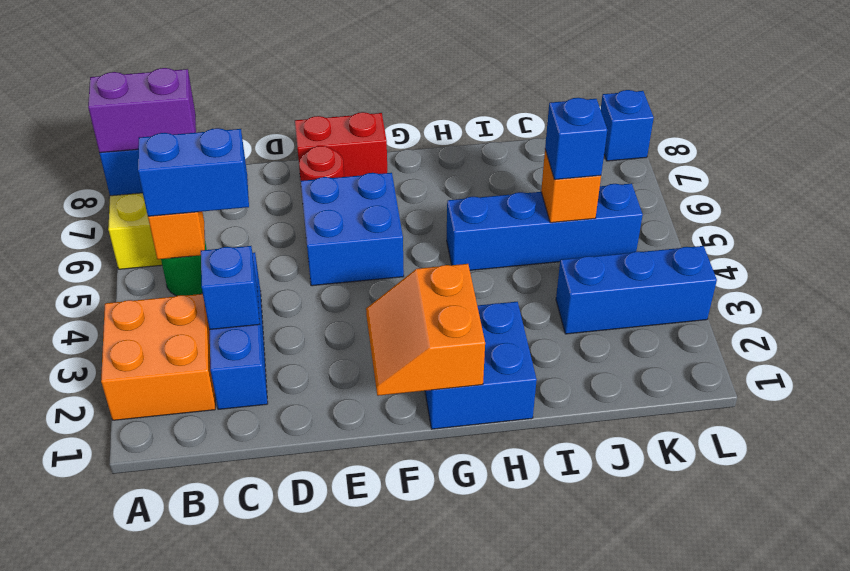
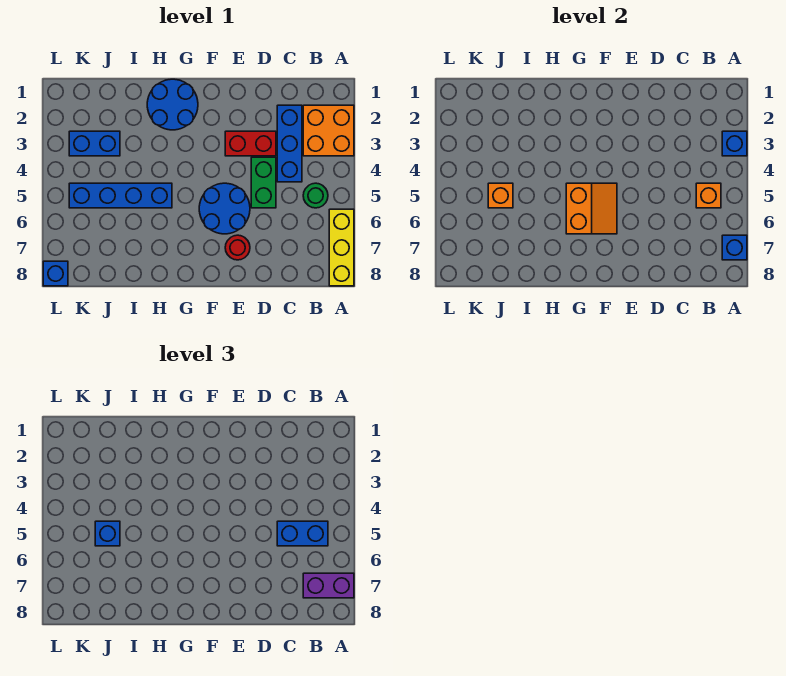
blue brick C3 level 2 -> blue brick A3 level 2
none -> green brick D4:D5 level 1
blue brick E5:F6 level 1 -> blue round brick E5:F6 level 1
red brick E8:F8 level 1 -> red brick D3:E3 level 1
orange slope F1:G2 level 2 top G -> orange slope F5:G6 level 2 top G
blue brick G1:H2 level 1 -> blue round brick G1:H2 level 1
blue brick J3:L3 level 1 -> blue brick J3:K3 level 1

